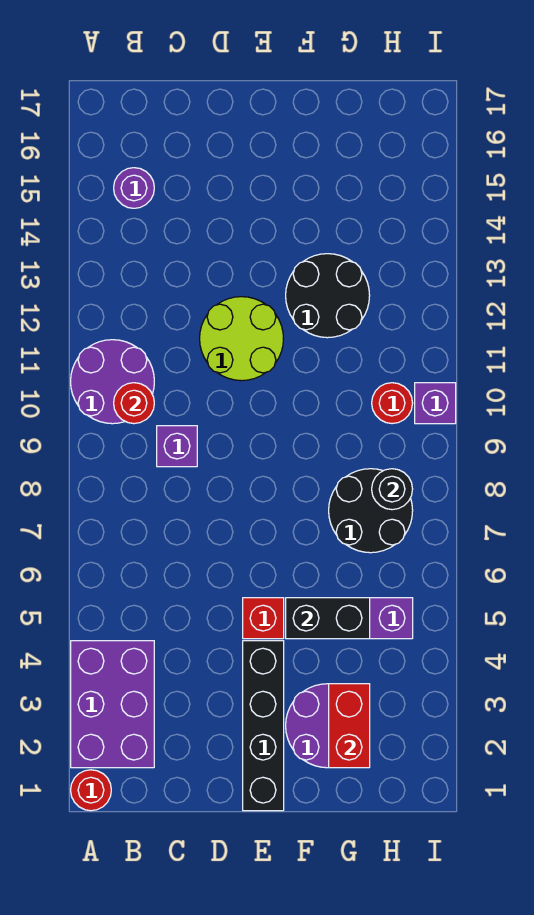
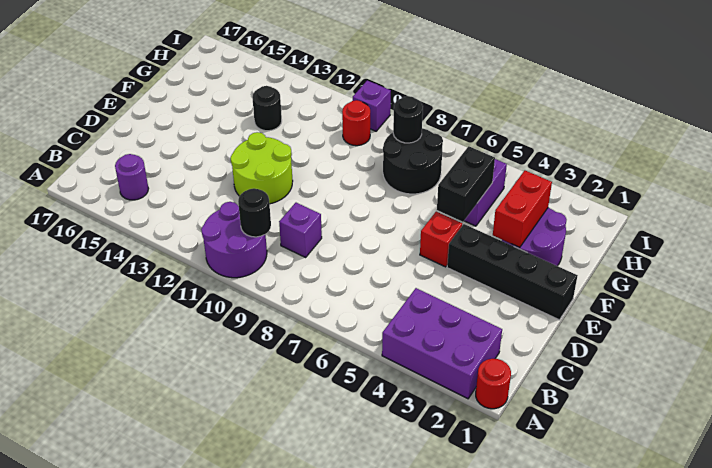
red round brick B10 level 2 -> black round brick B10 level 2
black round brick F12:G13 level 1 -> black round brick G13 level 1
red brick G2:G3 level 2 -> red brick F3:G3 level 2

